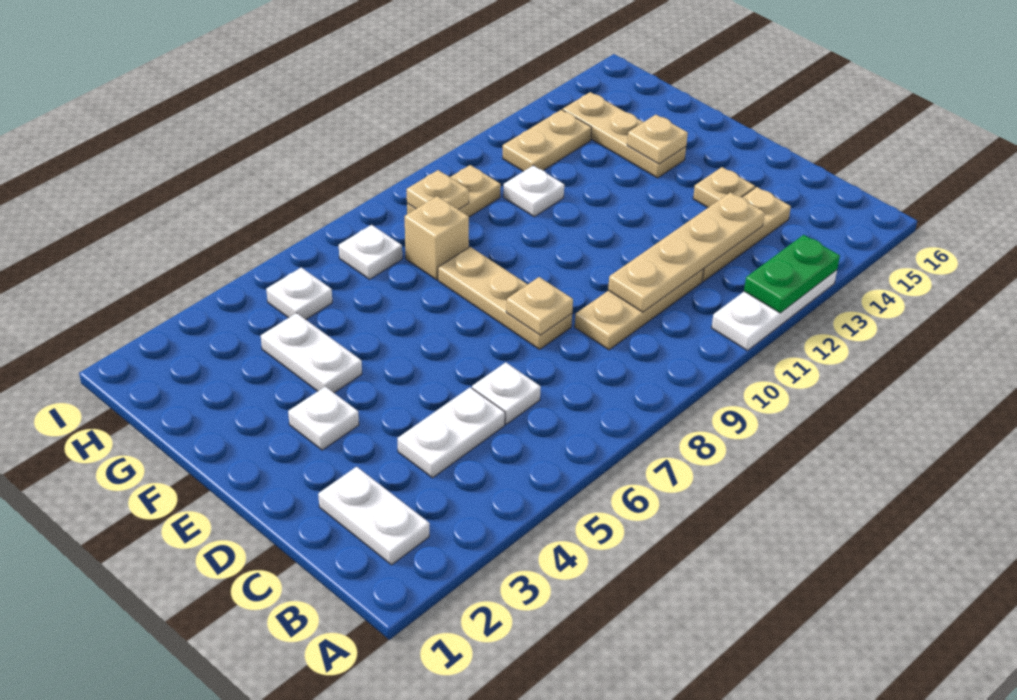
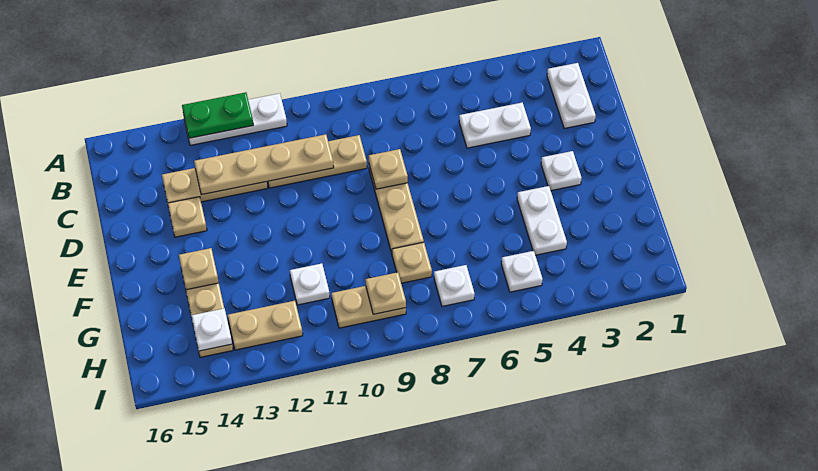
white plate C6 level 1 -> white plate H14 level 2
tan brick G8 level 1 -> tan plate G8 level 1

